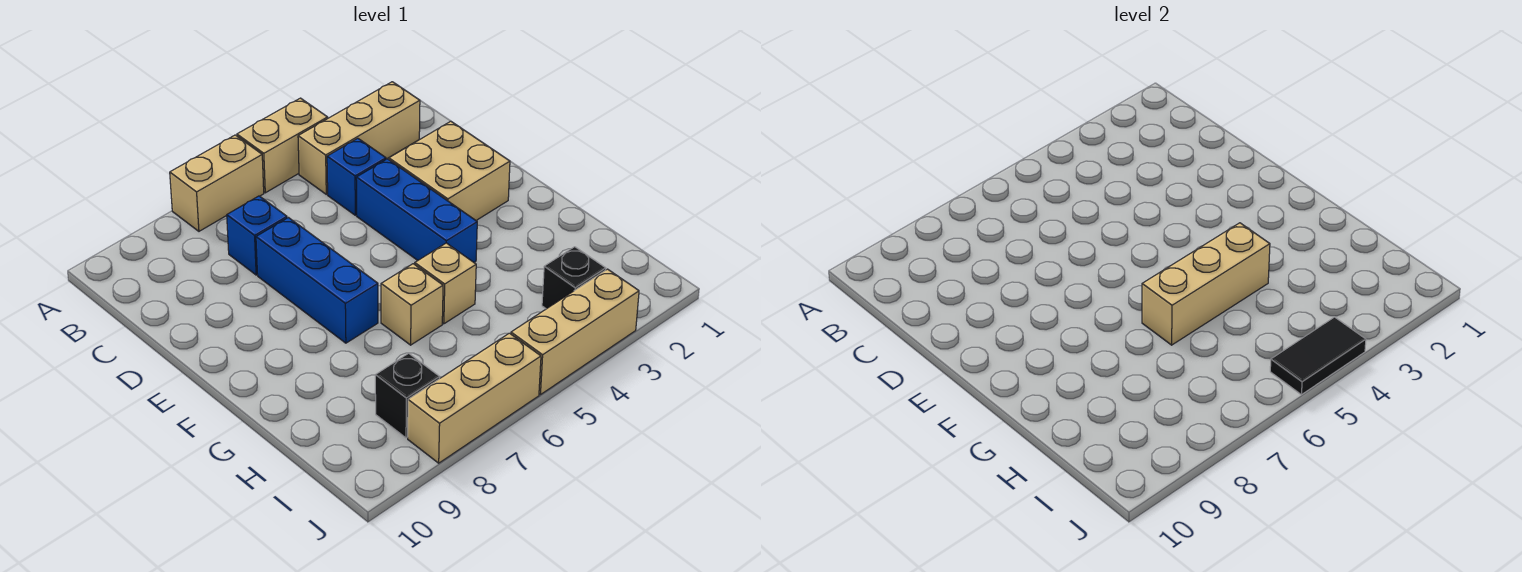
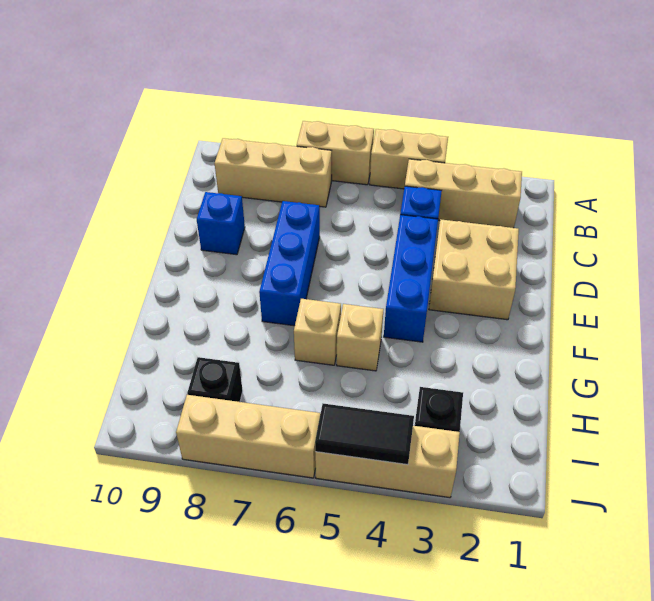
blue brick C7 level 1 -> blue brick D9 level 1
tan brick G4:G6 level 2 -> tan brick B7:B9 level 1

